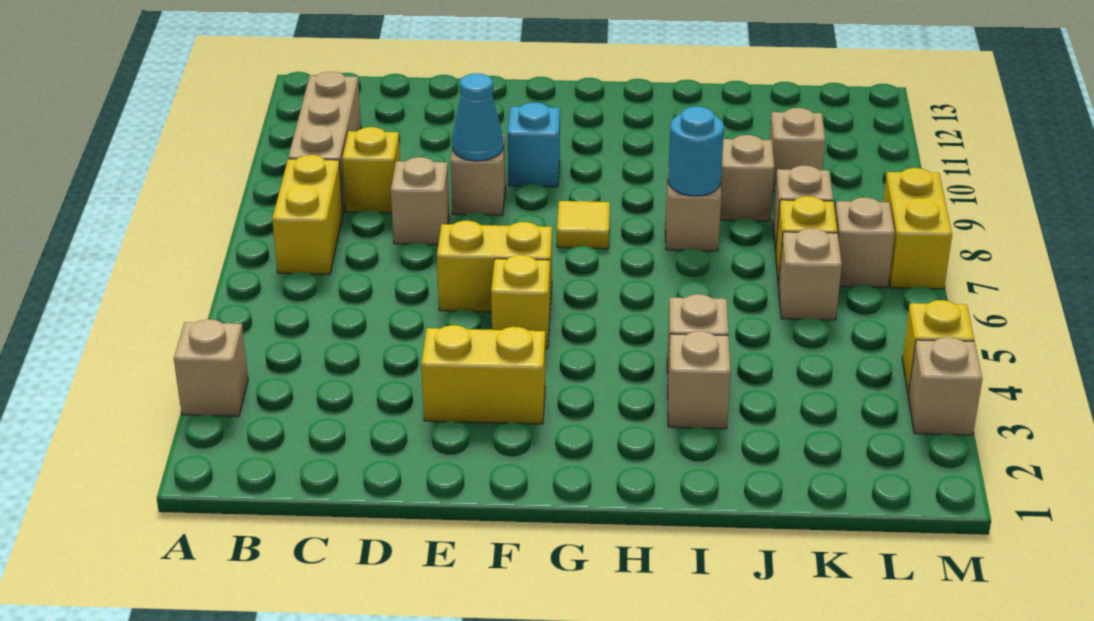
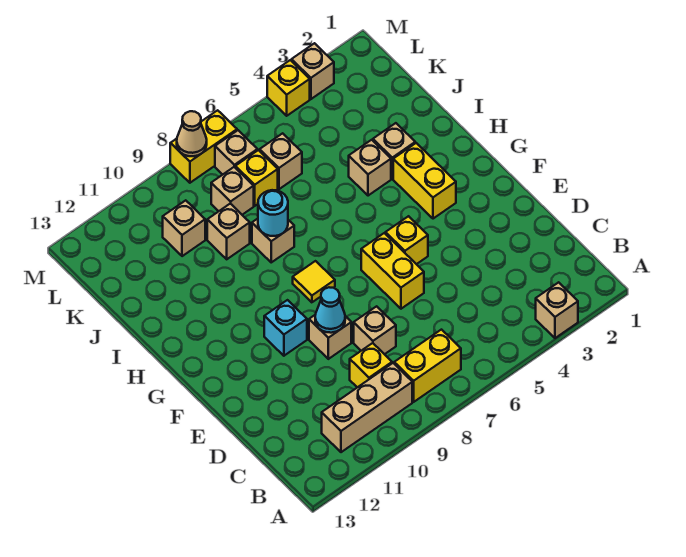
yellow brick E3:F3 level 1 -> yellow brick G3:H3 level 1
none -> tan cone M8 level 2

